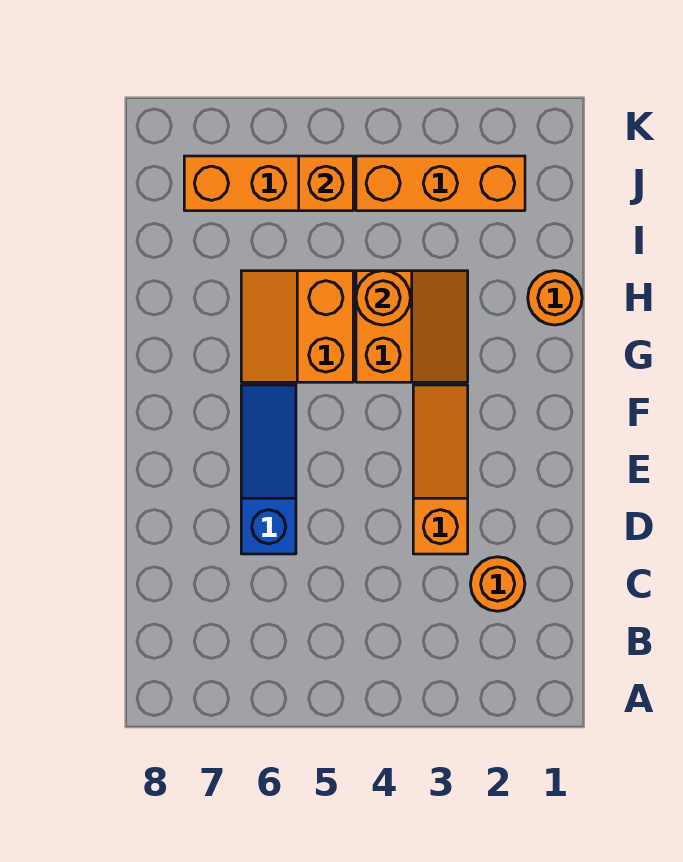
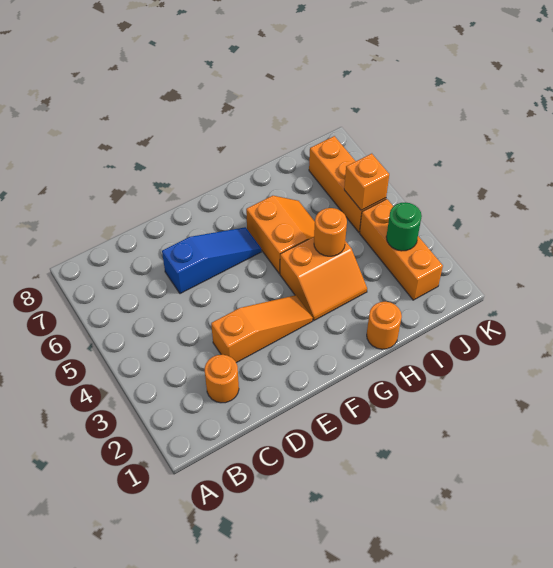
orange slope G5:H6 level 1 top 5 -> orange slope G5:H6 level 1 top G
none -> green round brick J3 level 2

